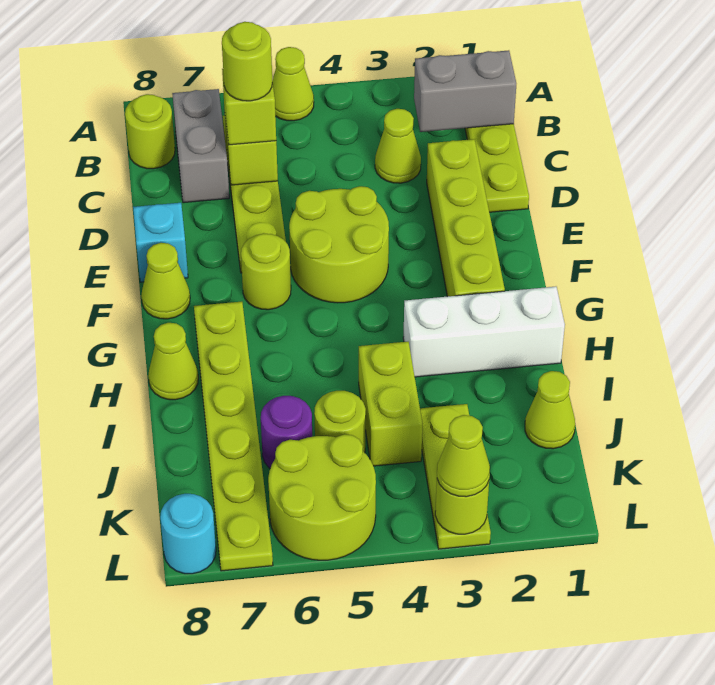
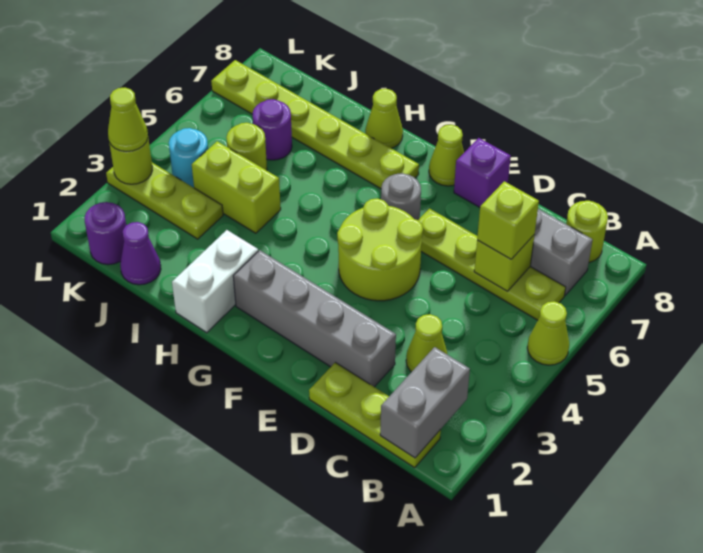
lime round brick C6 level 4 -> none
lime brick D2:G2 level 1 -> grey brick D2:G2 level 1
cyan brick E8 level 1 -> purple brick E8 level 1
lime round brick F6 level 1 -> grey round brick F6 level 1
white brick H1:H3 level 1 -> white brick H1:H2 level 1
lime cone J1 level 1 -> purple cone J1 level 1
none -> purple round brick K1 level 1
lime round brick K5:L6 level 1 -> none
cyan round brick L8 level 1 -> cyan round brick K4 level 1

